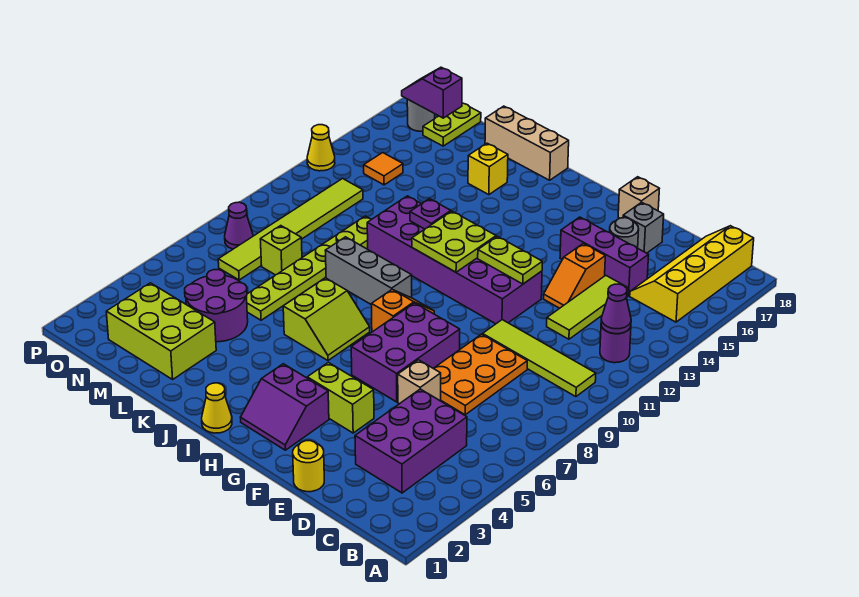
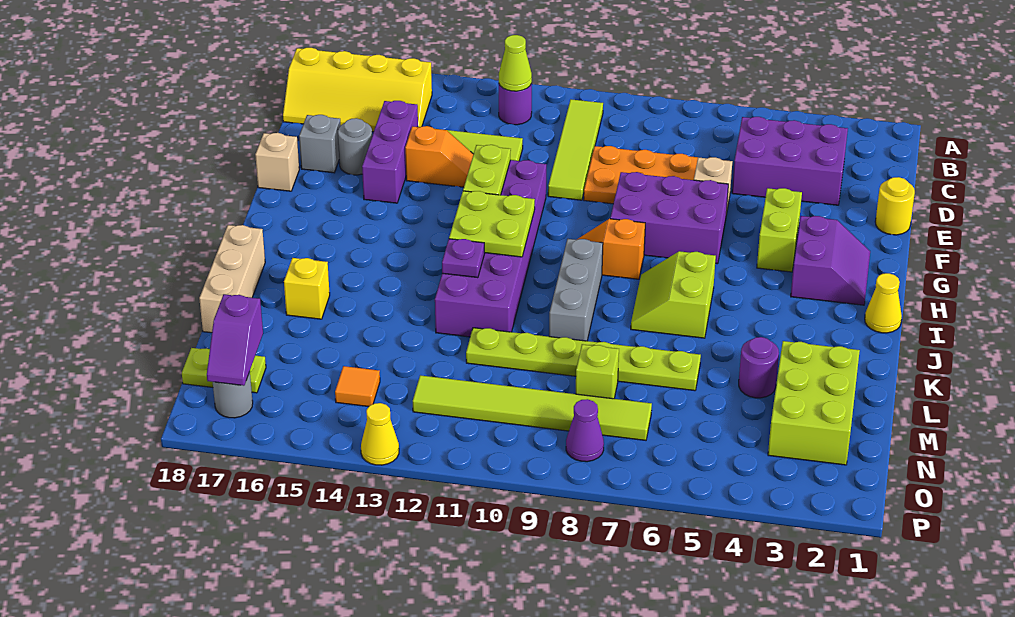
purple cone B12 level 2 -> lime cone B12 level 2
lime slope I6:J7 level 1 top J -> lime slope I6:J7 level 1 top 6
purple round brick L4:M5 level 1 -> purple round brick L4 level 1

